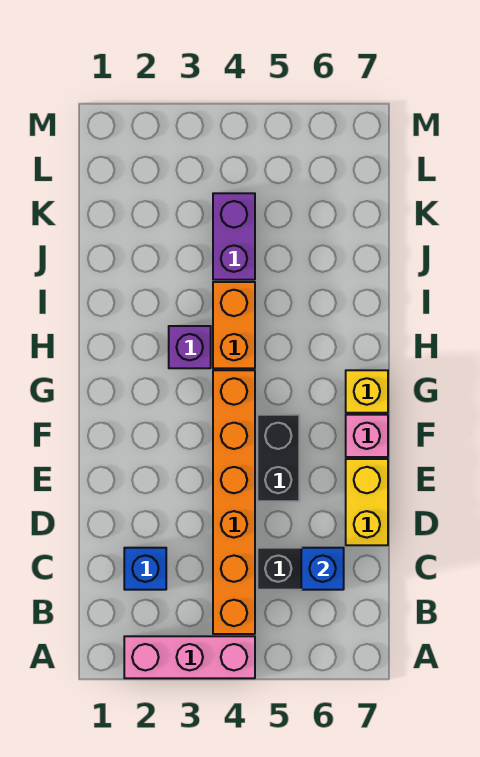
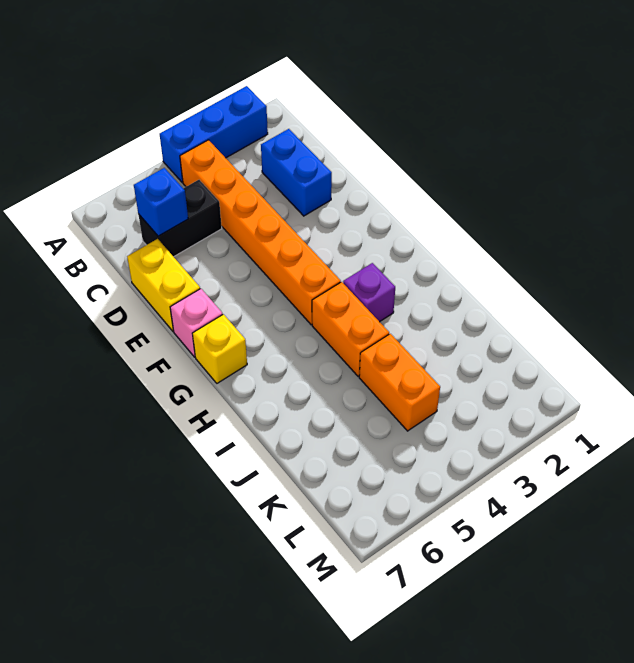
pink brick A2:A4 level 1 -> blue brick A2:A4 level 1
blue brick C2 level 1 -> blue brick C2:D2 level 1
black brick E5:F5 level 1 -> none
purple brick J4:K4 level 1 -> orange brick J4:K4 level 1

